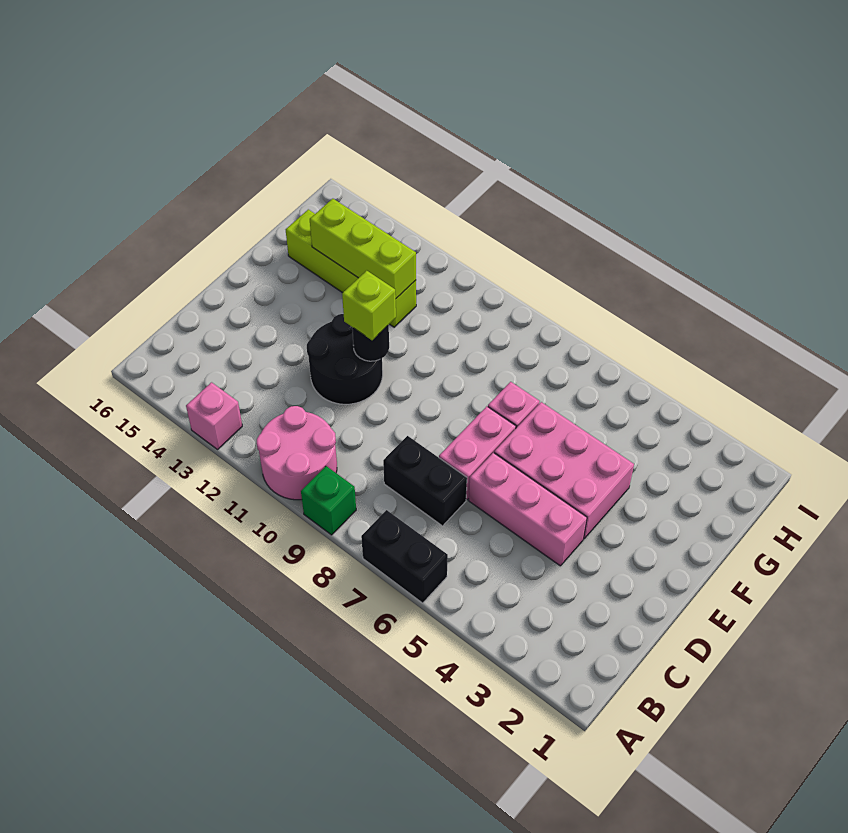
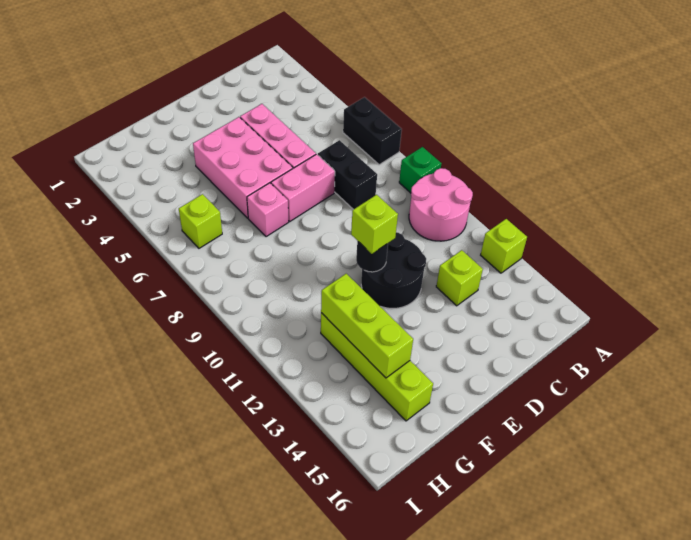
pink brick A13 level 1 -> lime brick A13 level 1
none -> lime brick C13 level 1
none -> lime brick H6 level 1

